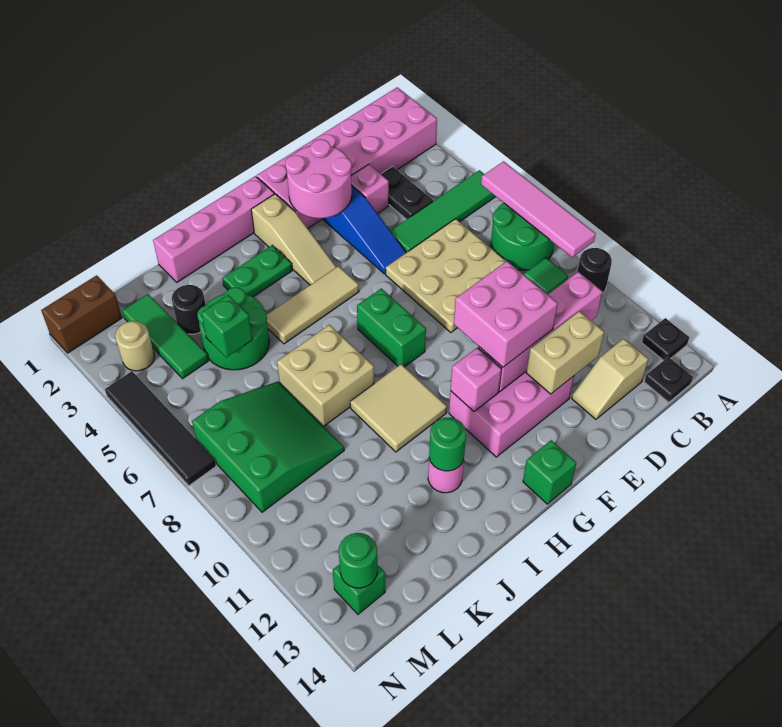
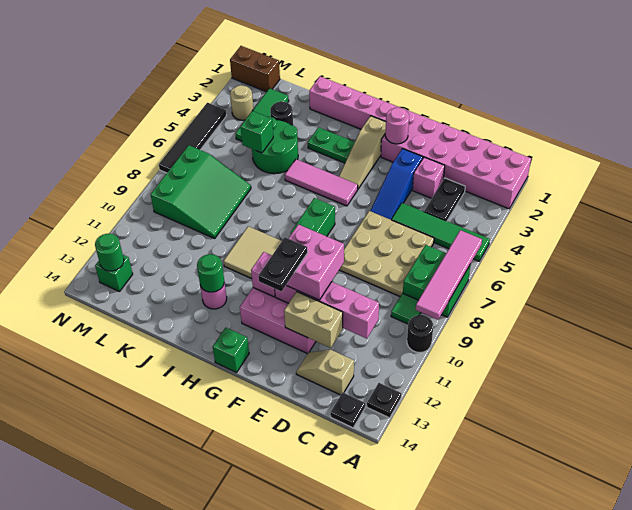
green round brick A7:B8 level 1 -> green brick A7:B8 level 1
pink round brick E2:F3 level 2 -> pink round brick F2 level 2
none -> black plate F11:F12 level 4
tan tile G5:I5 level 1 -> pink tile G5:I5 level 1
tan brick I7:J8 level 1 -> none

